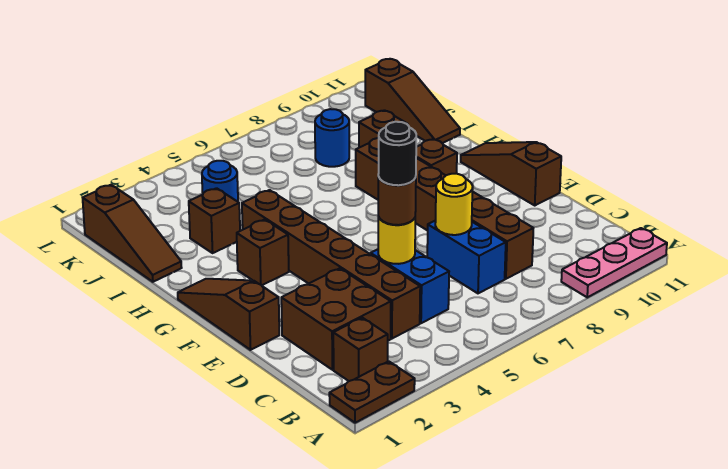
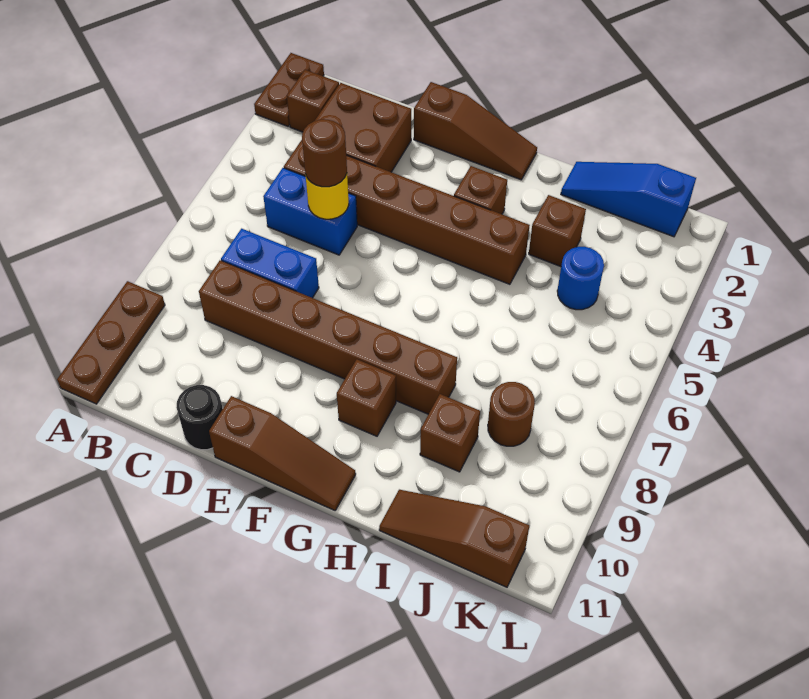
pink plate A9:A11 level 1 -> brown plate A9:A11 level 1
black round brick D5 level 4 -> black round brick D11 level 1
yellow round brick D7 level 2 -> none
brown slope I1:K1 level 1 top K -> blue slope I1:K1 level 1 top K
blue round brick J8 level 1 -> brown round brick J8 level 1

